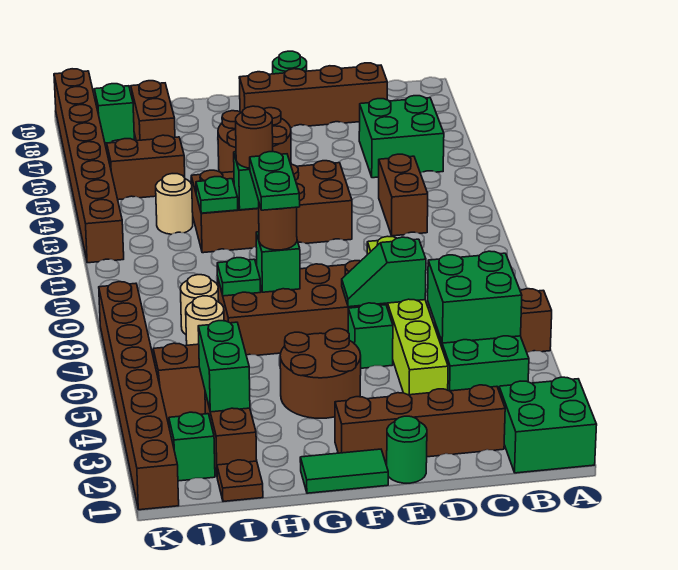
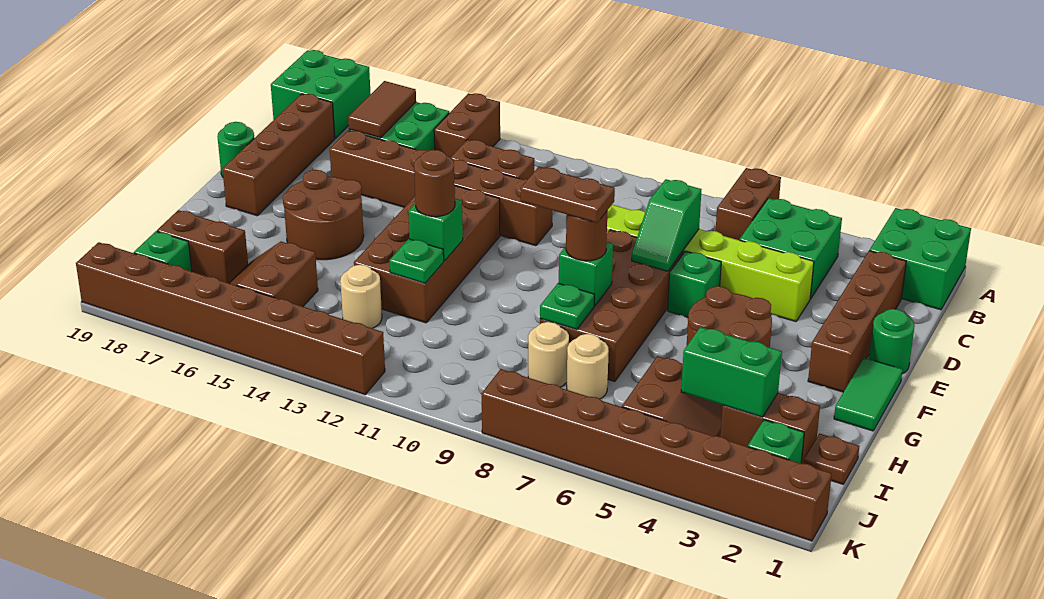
none -> brown brick A14:B14 level 1
green brick B5:C6 level 2 -> green brick A18:B19 level 1
none -> brown tile B16:C16 level 2
none -> brown brick D11:D16 level 1
green plate G8:G9 level 4 -> brown plate G8:G9 level 4

